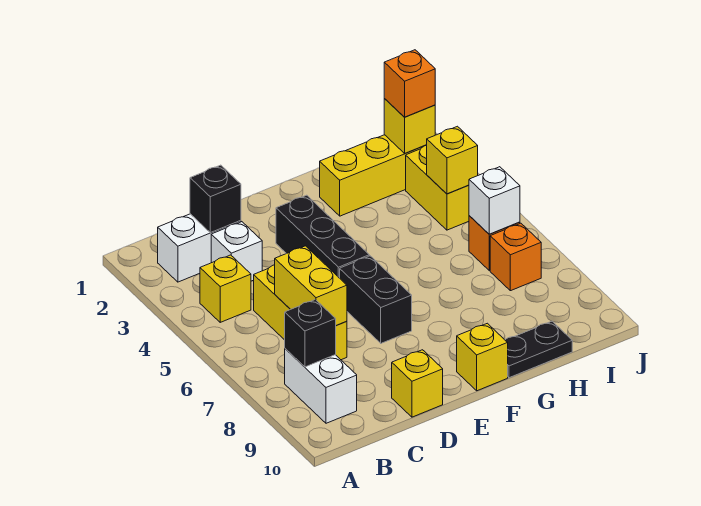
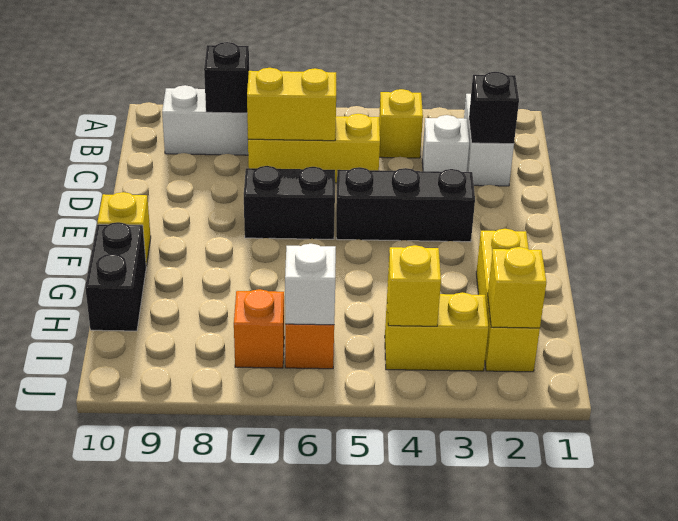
yellow brick D10 level 1 -> none
black plate G10:H10 level 1 -> black brick G10:H10 level 1
orange brick I2 level 3 -> none

